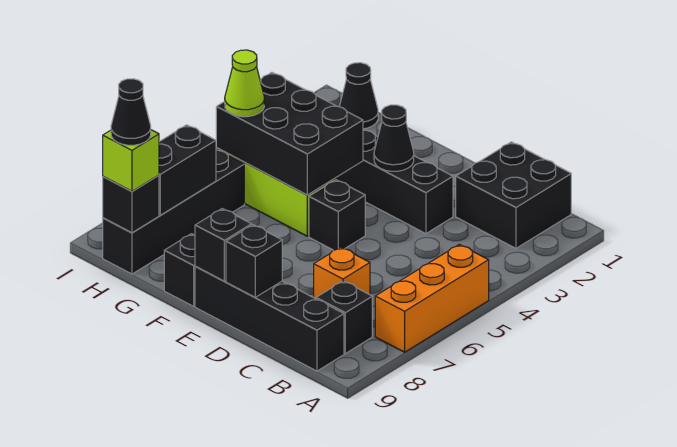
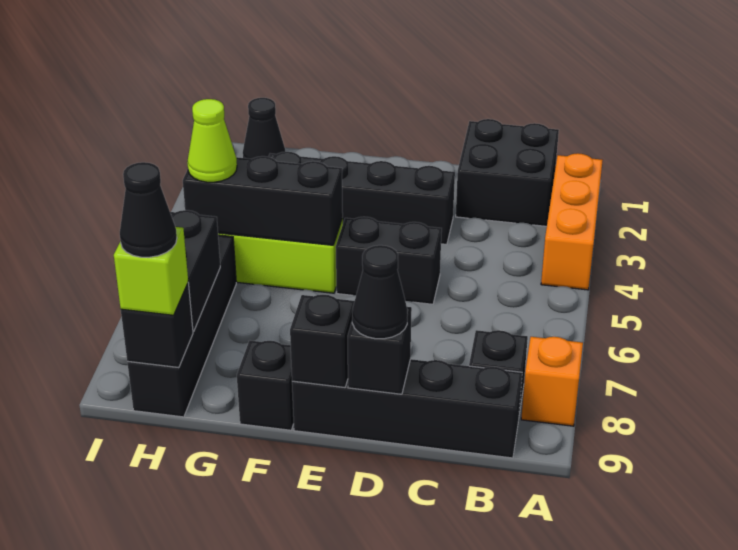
orange brick A5:A7 level 1 -> orange brick A2:A4 level 1
orange brick C7 level 1 -> orange brick A8 level 1
black cone E3 level 2 -> black cone D9 level 3
black brick E5 level 1 -> black brick D5:E5 level 1
black brick F4:H5 level 2 -> black brick F5:H5 level 2

